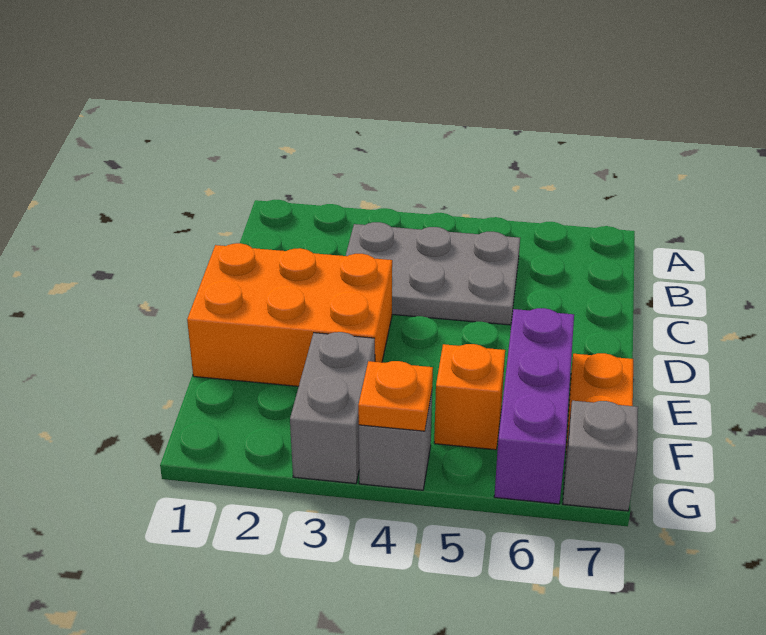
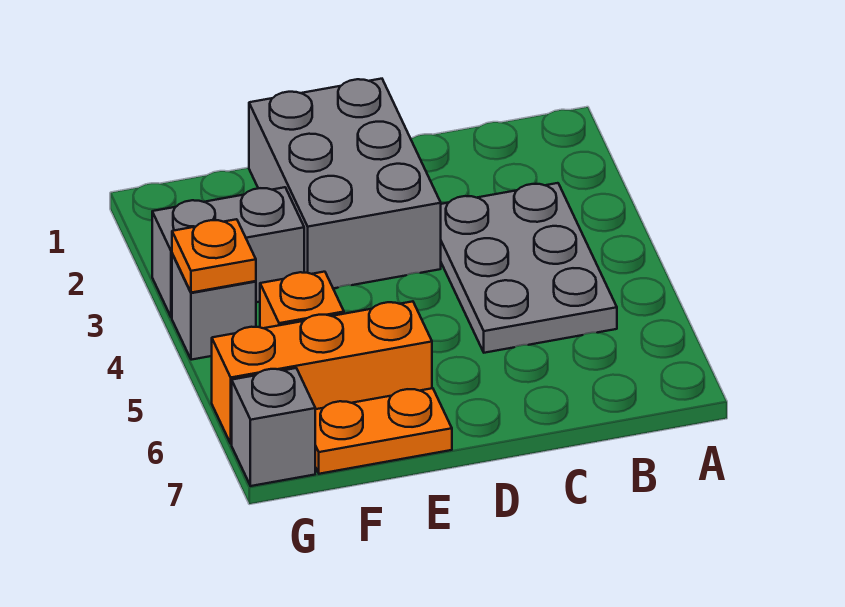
orange brick D1:E3 level 1 -> grey brick D1:E3 level 1
purple brick E6:G6 level 1 -> orange brick E6:G6 level 1

